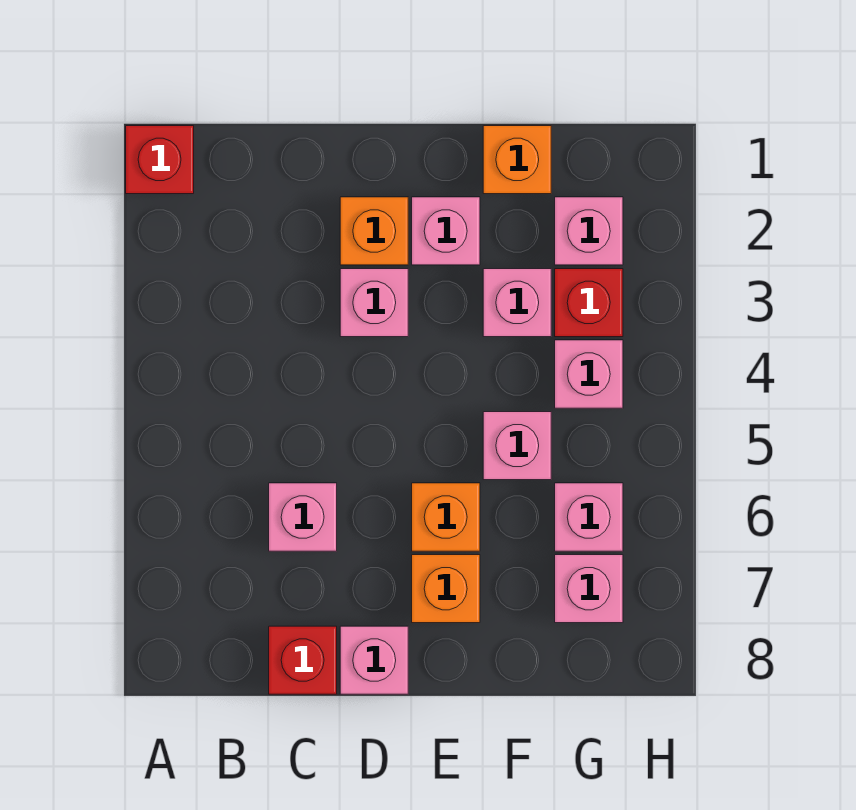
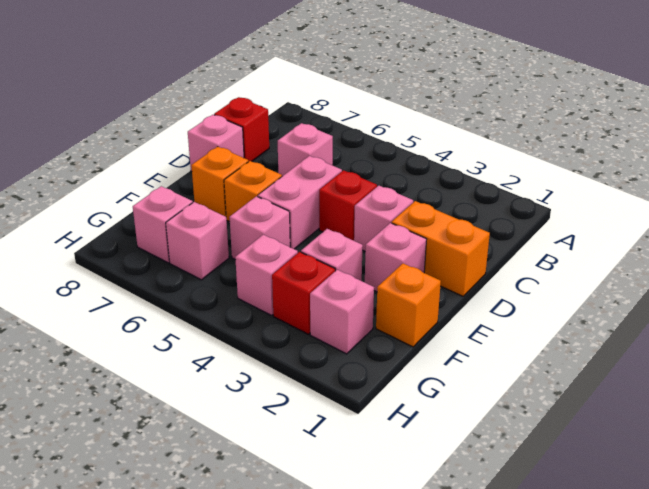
red brick A1 level 1 -> red brick D4 level 1
orange brick D2 level 1 -> orange brick D1:D2 level 1
none -> pink brick D5:E5 level 1

